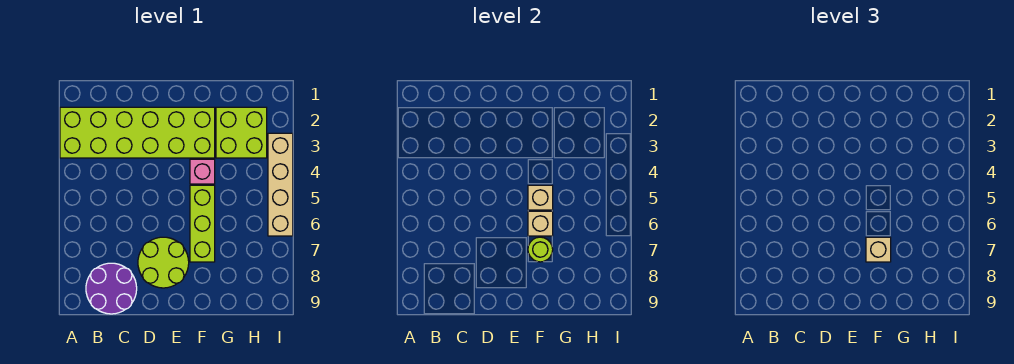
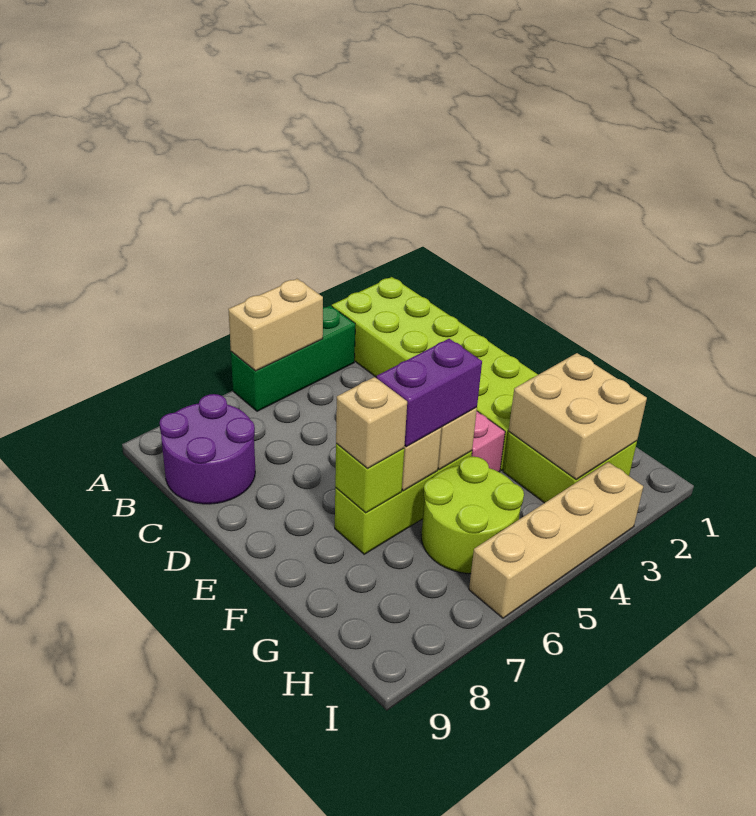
none -> green brick A4:A6 level 1
none -> tan brick A5:A6 level 2
lime round brick D7:E8 level 1 -> lime round brick G5:H6 level 1
none -> purple brick F5:F6 level 3
lime round brick F7 level 2 -> lime brick F7 level 2
none -> tan brick G2:H3 level 2

